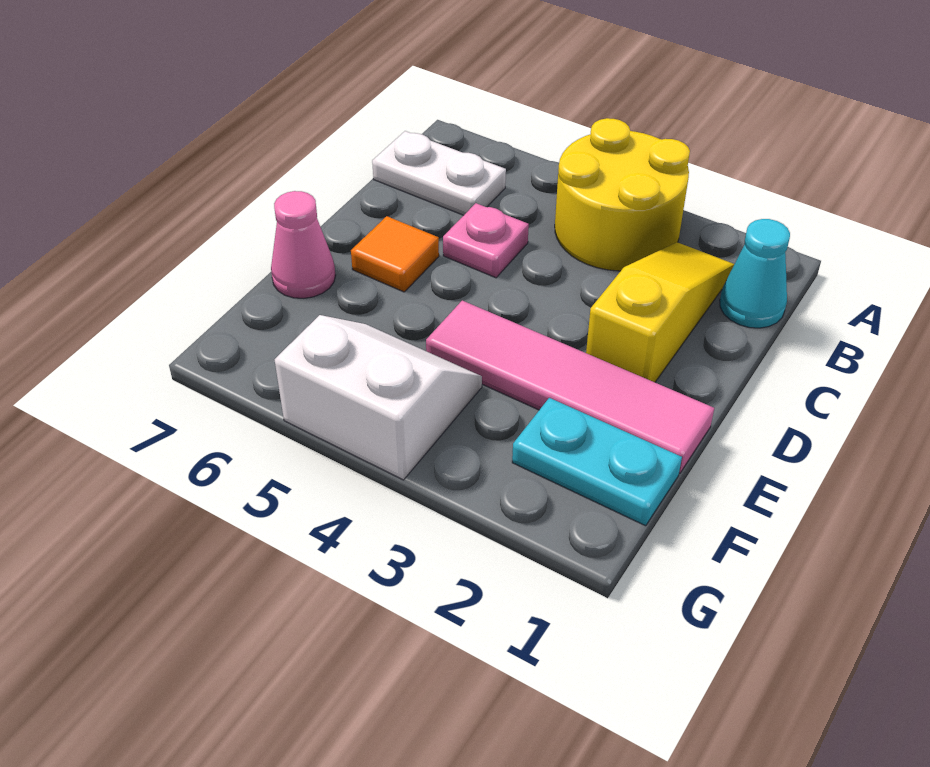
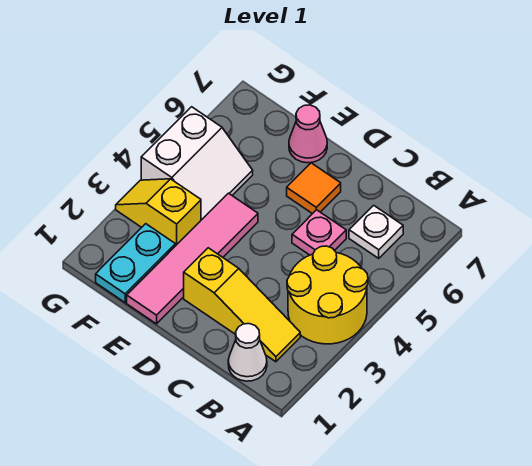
cyan cone B1 level 1 -> white cone B1 level 1
white plate B6:B7 level 1 -> white plate B6 level 1
none -> yellow slope F3:G3 level 1 top F

